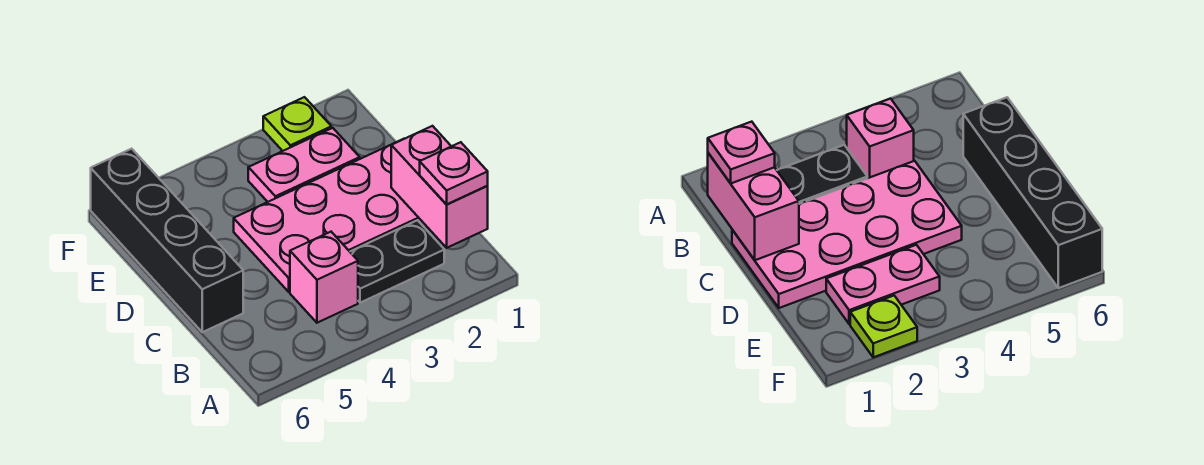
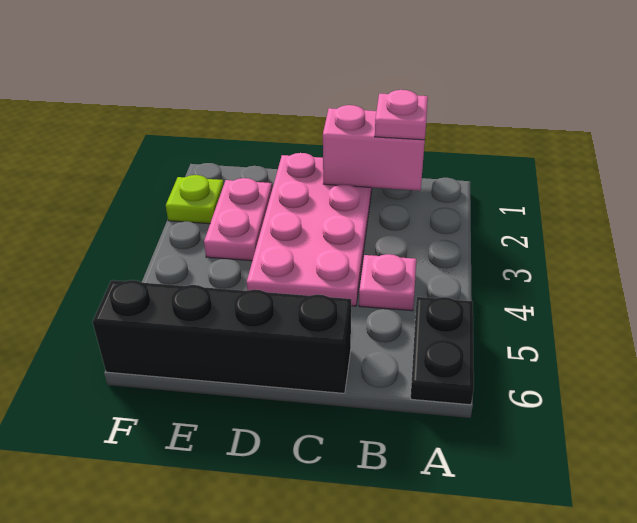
black plate B2:B3 level 1 -> black plate A5:A6 level 1
pink brick B4 level 1 -> pink plate B4 level 1

